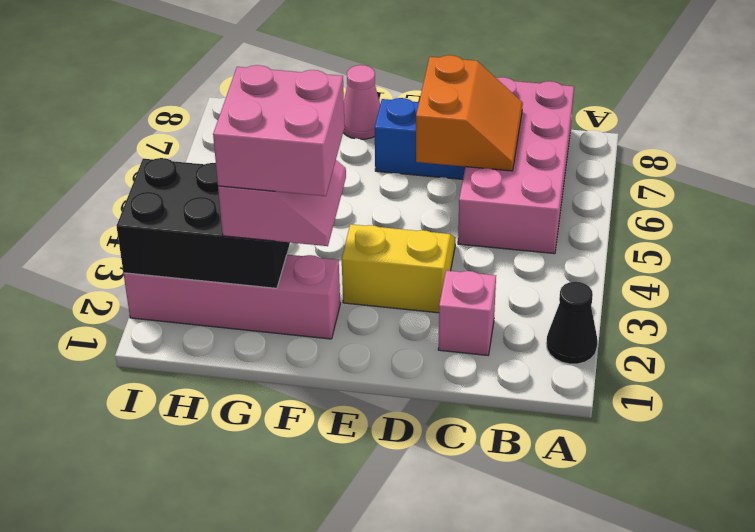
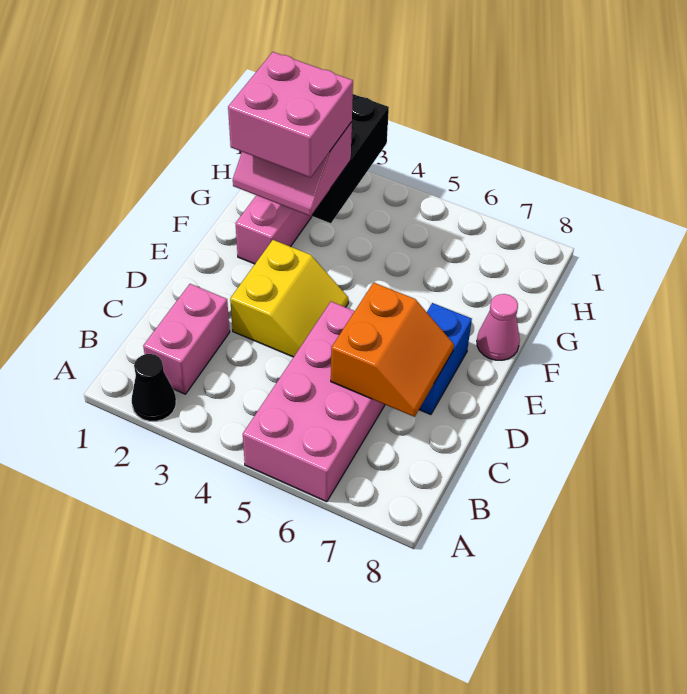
pink brick B5:C8 level 1 -> pink brick A5:D6 level 1
pink brick C2 level 1 -> pink brick B2:C2 level 1
orange slope C6:D7 level 2 top D -> orange slope C6:D7 level 2 top 6

